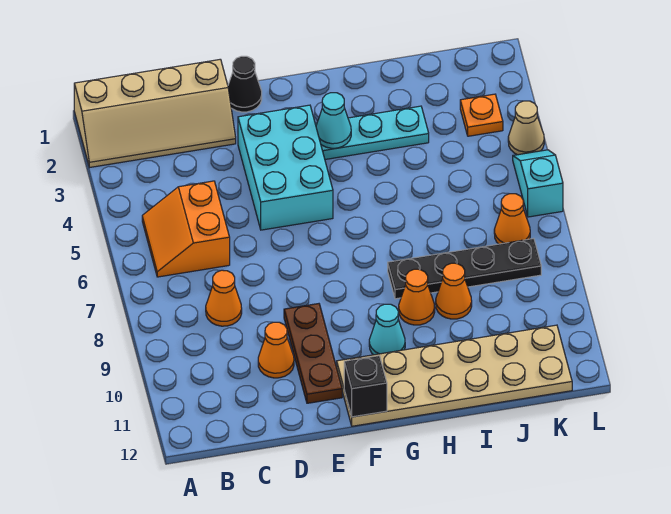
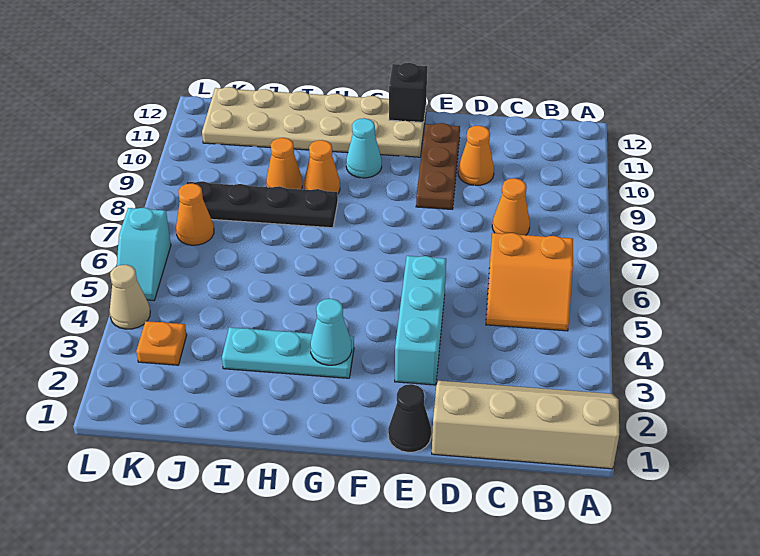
orange slope B5:C6 level 1 top C -> orange slope B5:C6 level 1 top 6
cyan brick E3:F5 level 1 -> cyan brick E3:E5 level 1

